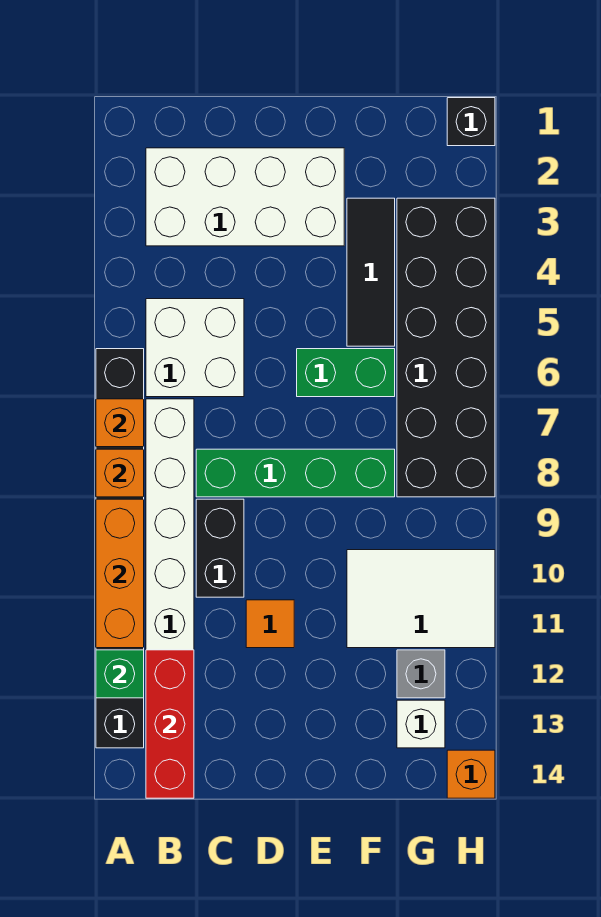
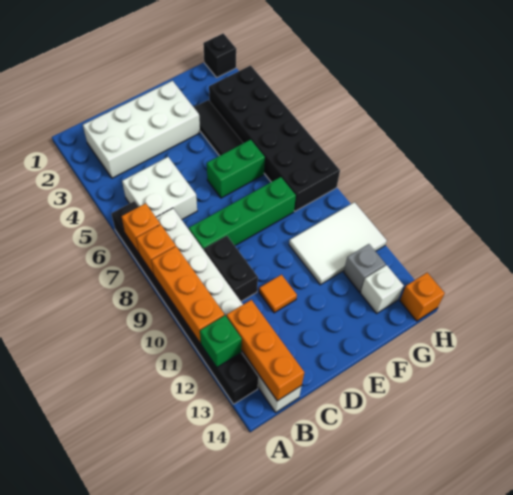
red brick B12:B14 level 2 -> orange brick B12:B14 level 2

